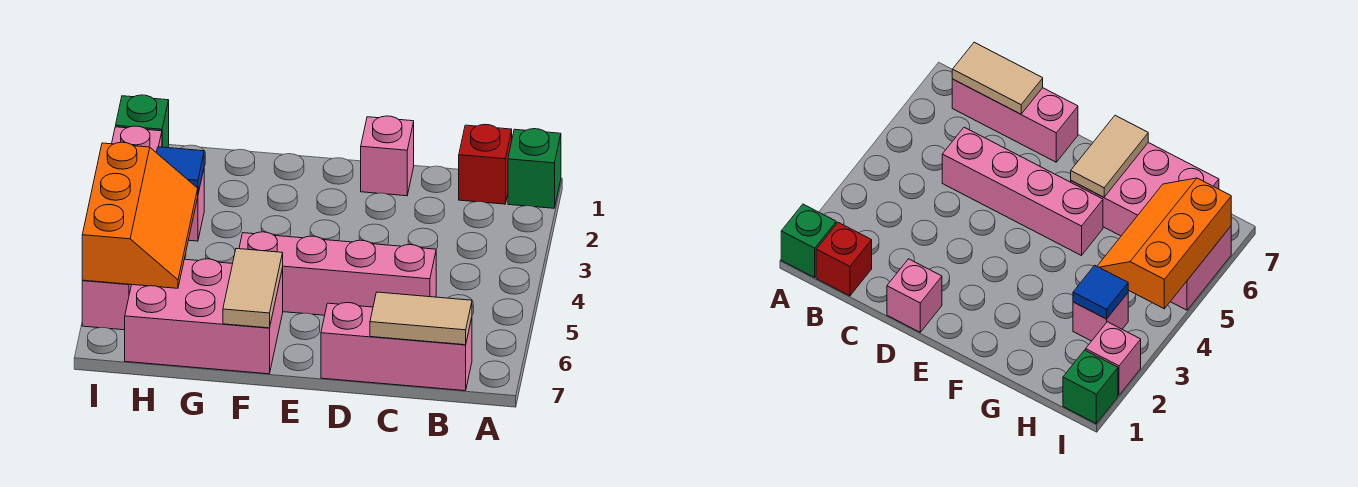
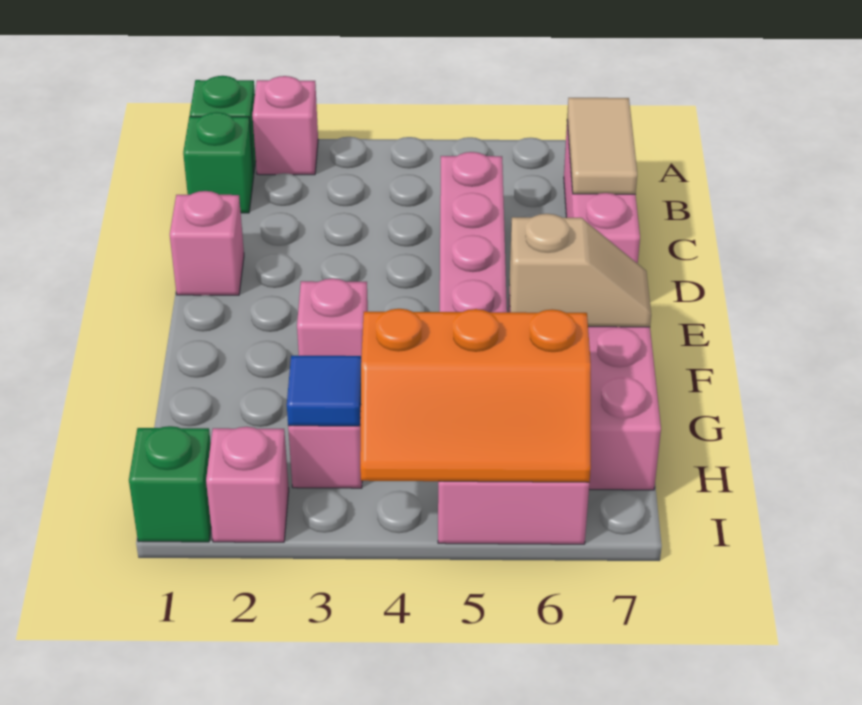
none -> pink brick A2 level 1
red brick B1 level 1 -> green brick B1 level 1
none -> pink brick F3 level 1
tan tile F6:F7 level 2 -> tan slope F6:F7 level 2 top 6
orange slope H4:I6 level 2 top I -> orange slope H4:I6 level 2 top H

